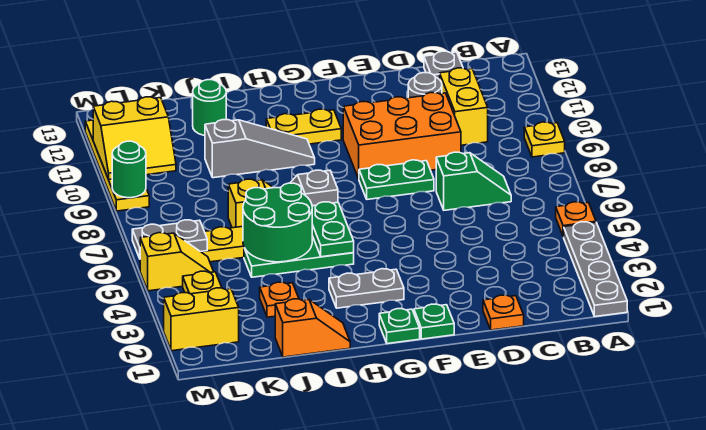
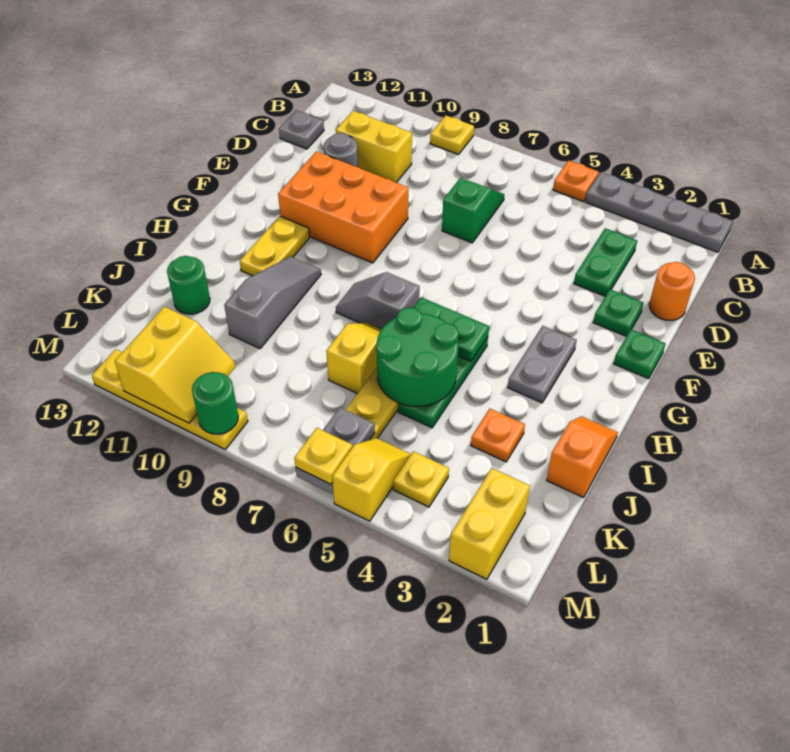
orange plate D1 level 1 -> orange round brick D1 level 1
orange brick D9:F10 level 1 -> orange brick E9:F11 level 1
green plate E8:F8 level 1 -> green plate C3:D3 level 1
green plate G1 level 1 -> green plate E2 level 1
none -> yellow plate M6 level 3

